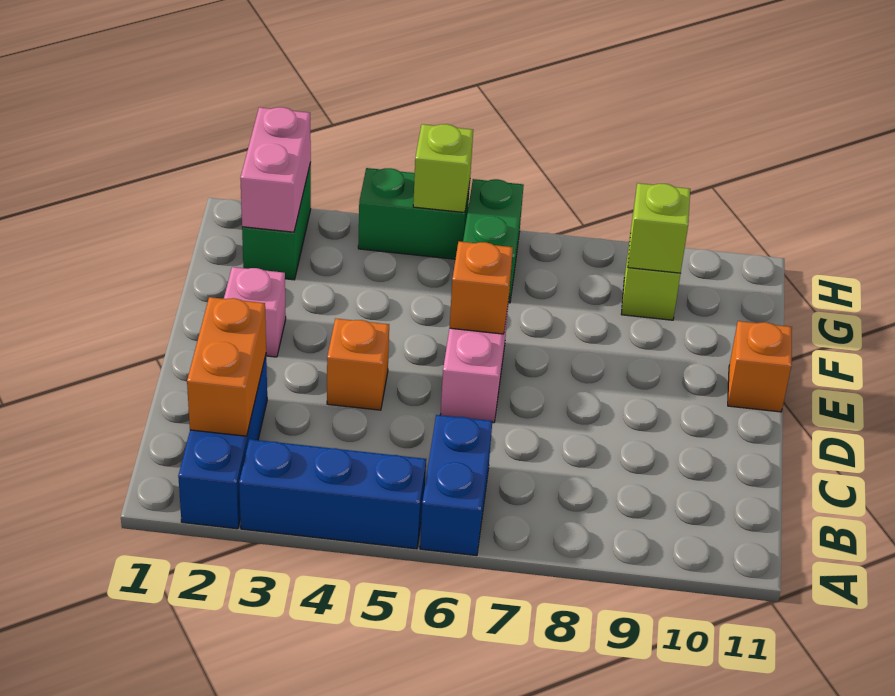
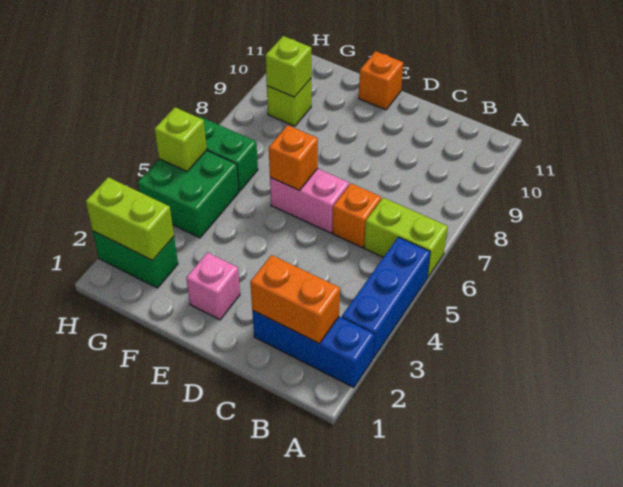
blue brick A6:B6 level 1 -> lime brick A6:B6 level 1
orange brick D4 level 1 -> orange brick C6 level 1
pink brick G2:H2 level 2 -> lime brick G2:H2 level 2
green brick H4:H5 level 1 -> green brick G4:H5 level 1

